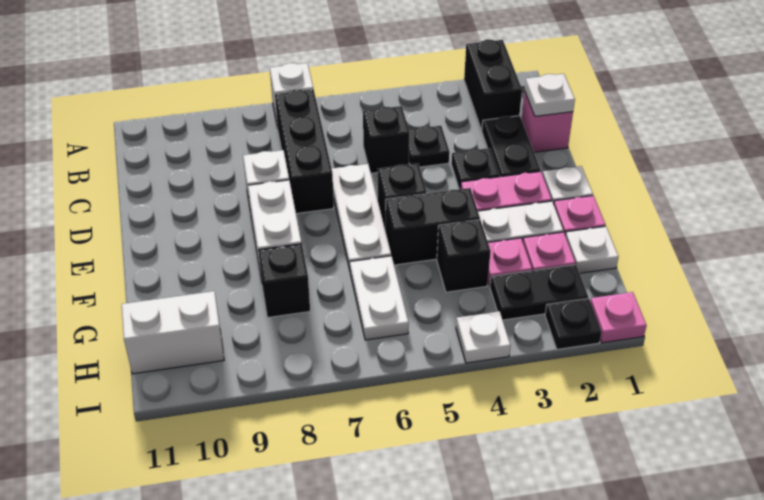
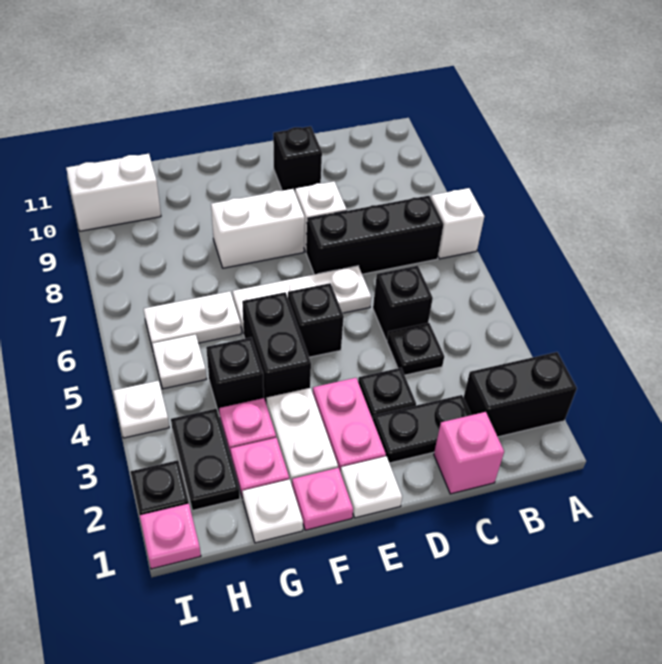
white plate C1 level 2 -> white plate H5 level 1
black brick G8 level 1 -> black brick D10 level 1
white brick H10:H11 level 1 -> white brick H10:I10 level 1

